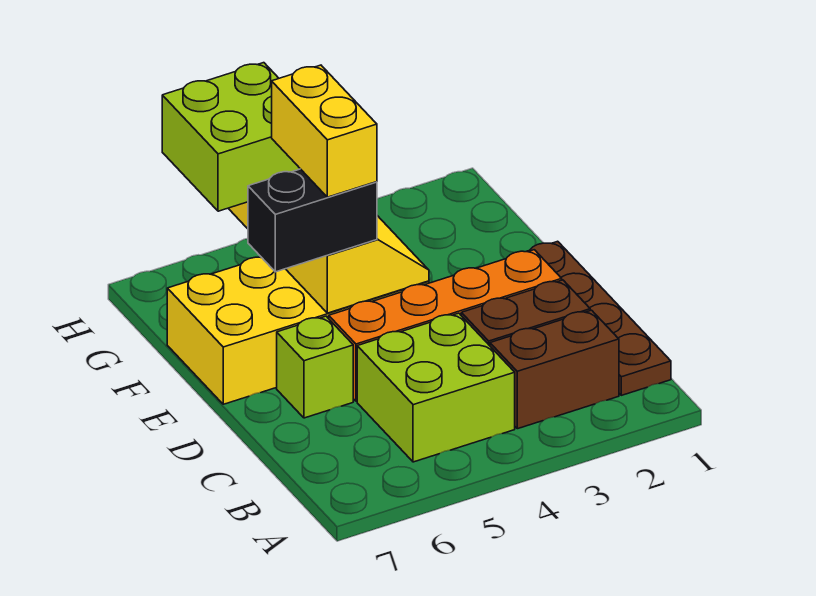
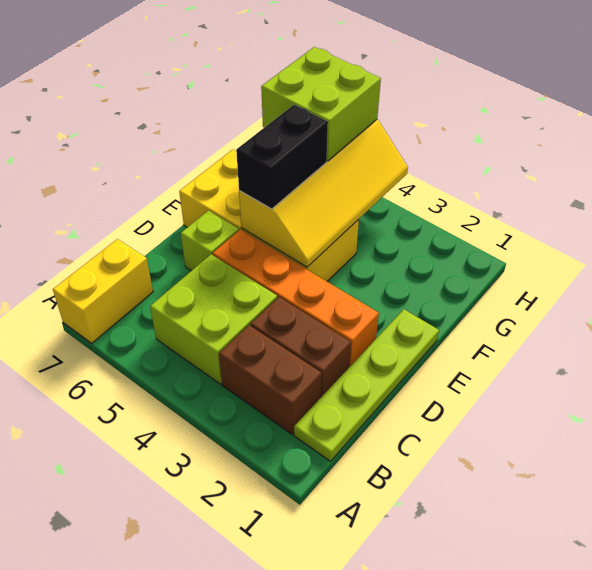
brown plate B1:E1 level 1 -> lime plate B1:E1 level 1
black brick E5:E6 level 3 -> black brick E5:F5 level 3
yellow brick E5:F5 level 4 -> yellow brick A7:B7 level 1

